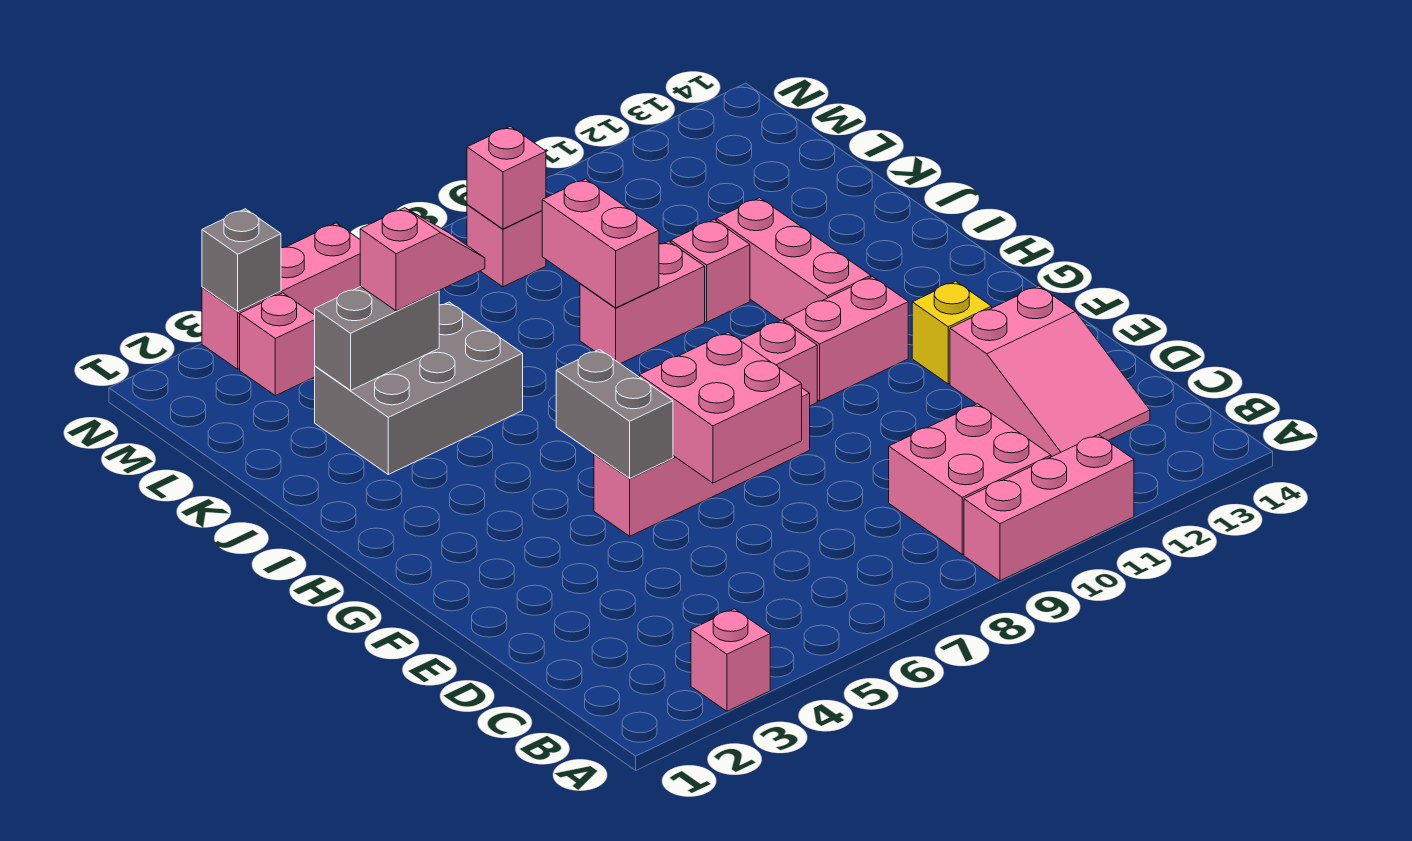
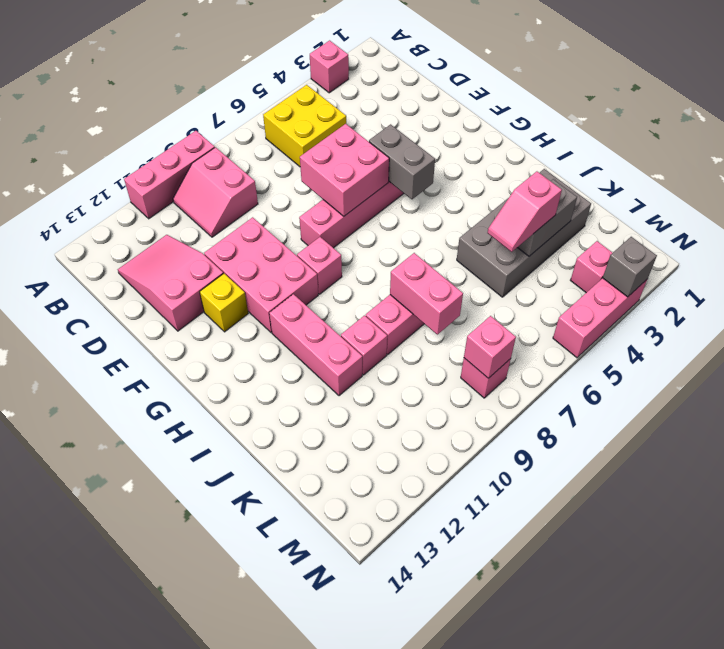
none -> yellow brick B5:C6 level 1
pink brick B9:C10 level 1 -> pink slope B9:C10 level 1 top 9
pink brick G10:G11 level 1 -> pink brick E10:G11 level 1
grey brick J3:K5 level 1 -> grey brick J2:K5 level 1

